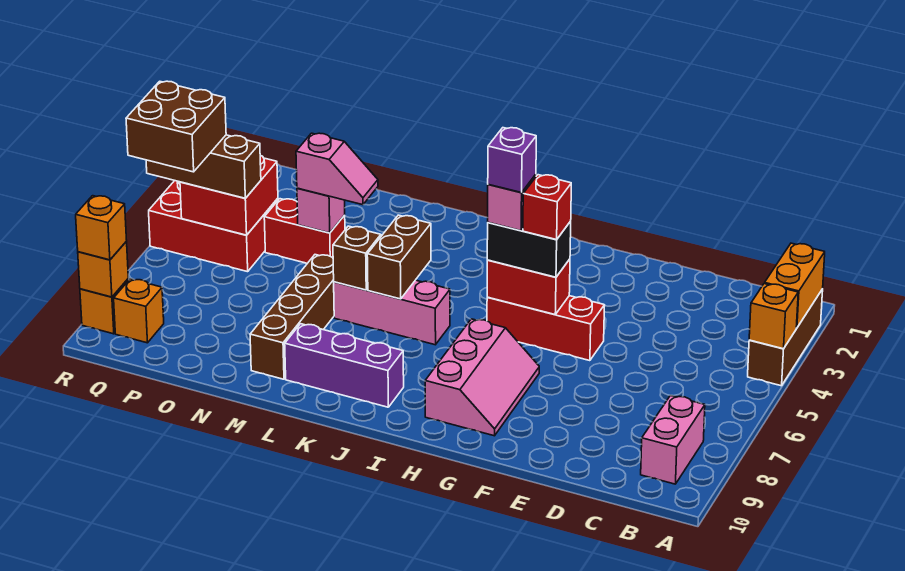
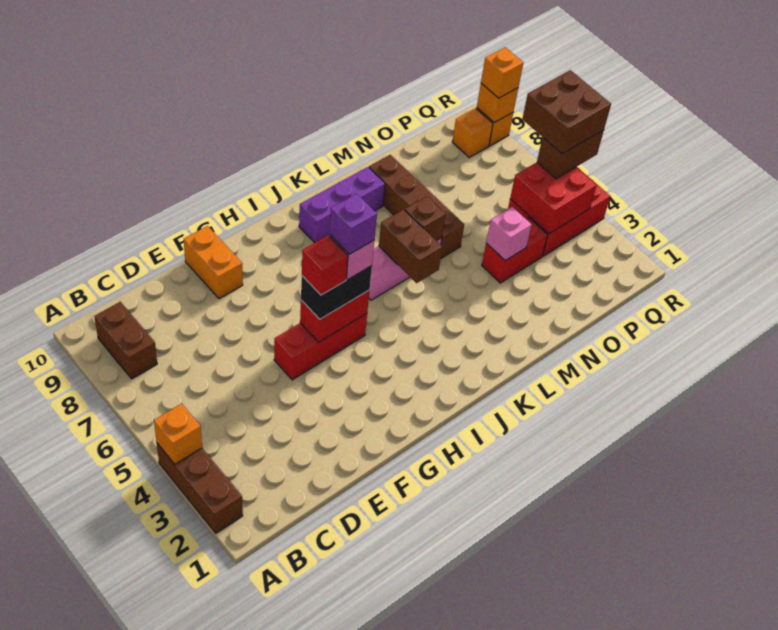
orange brick A2:A3 level 2 -> orange brick F9:F10 level 1
pink brick B8:B9 level 1 -> brown brick B8:B9 level 1
pink slope G7:H9 level 1 top H -> none
pink slope M4:N4 level 3 top N -> none
brown brick P5:R5 level 3 -> brown brick Q5:R5 level 3

